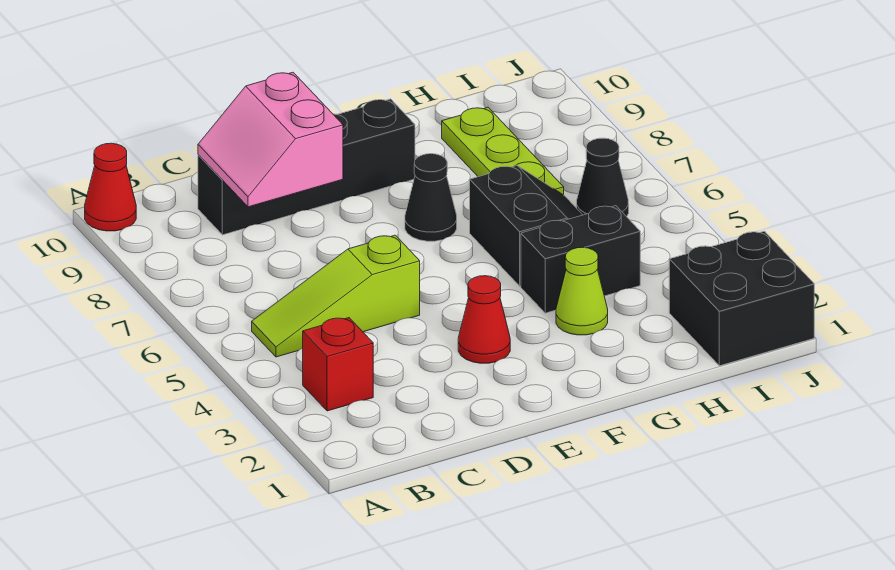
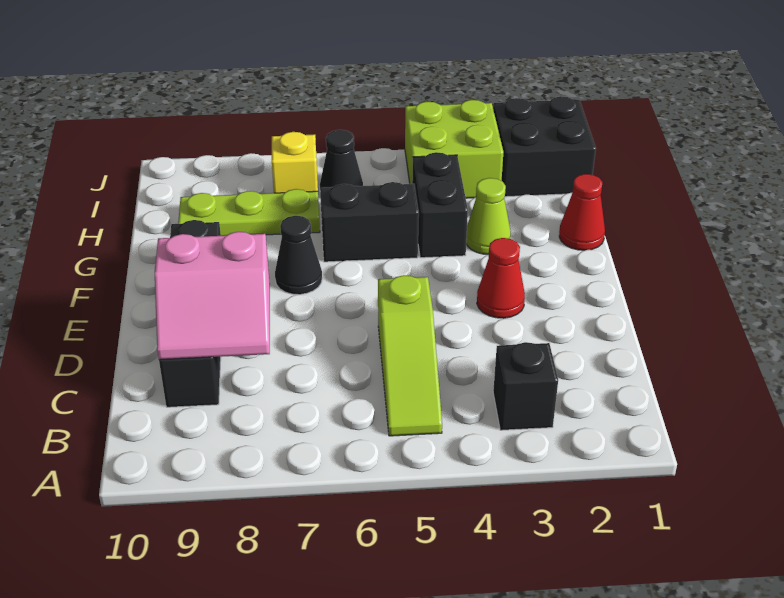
red cone A10 level 1 -> red cone G1 level 1
red brick B3 level 1 -> black brick B3 level 1
none -> lime brick I3:J4 level 1
none -> yellow brick I7 level 1

